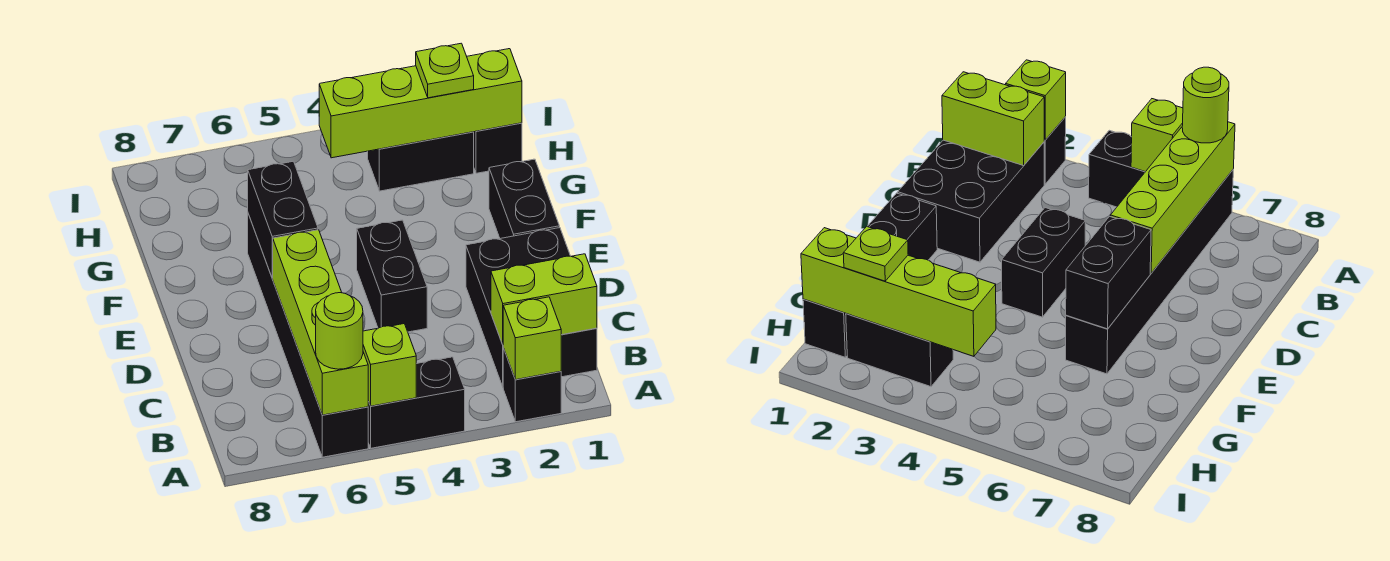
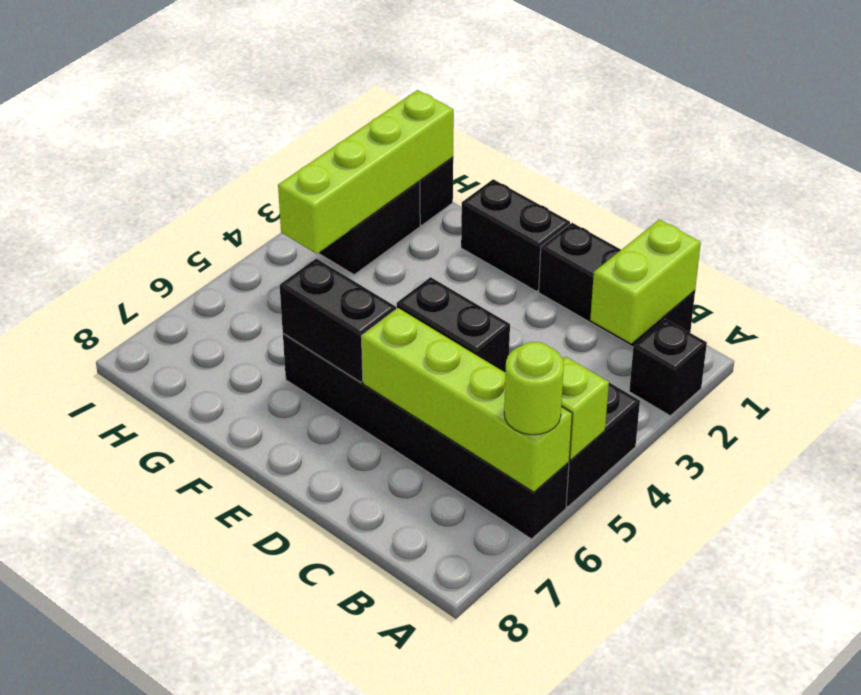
lime brick A2 level 2 -> none
black brick B1:D2 level 1 -> black brick B1:D1 level 1
lime plate H2 level 3 -> none

